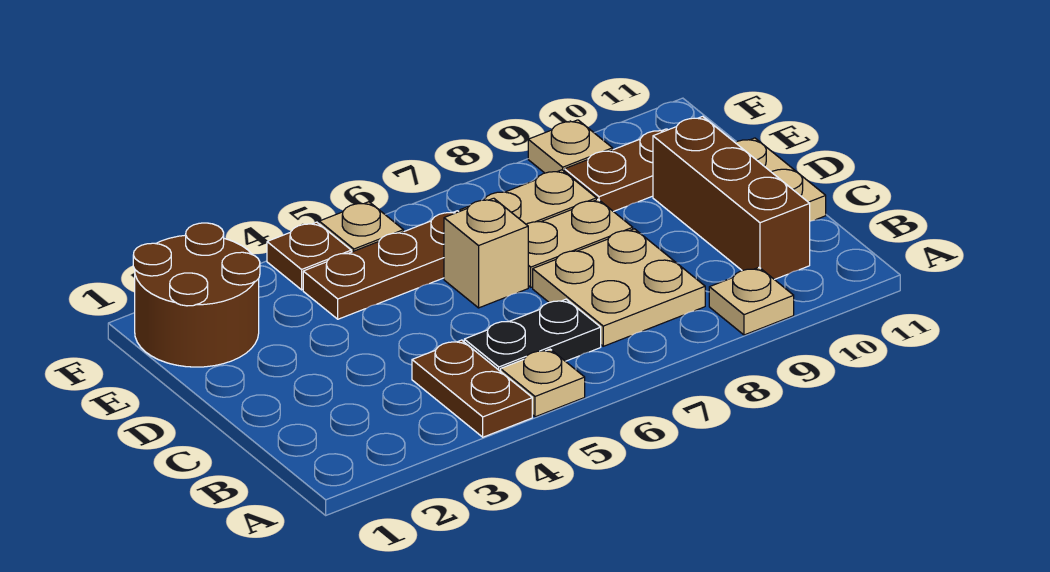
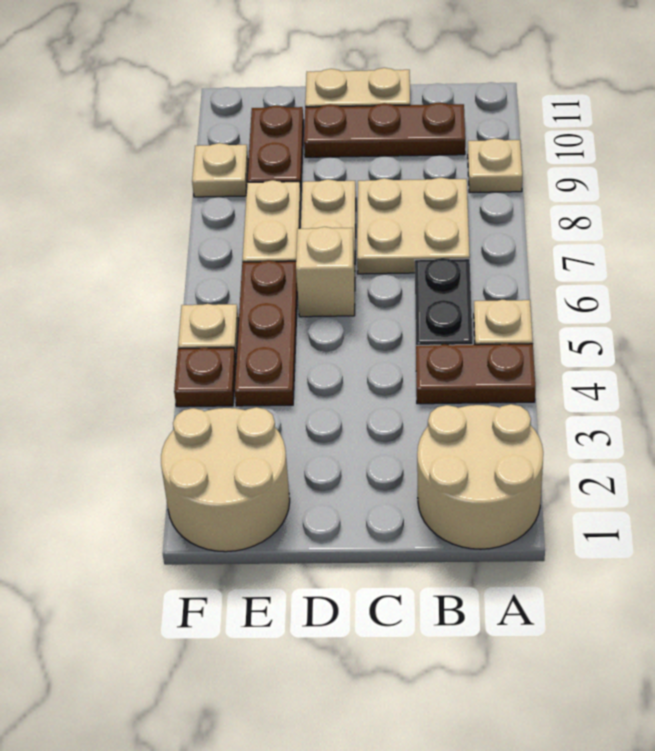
none -> tan round brick A1:B2 level 1
brown brick B10:D10 level 1 -> brown plate B10:D10 level 1
brown round brick E1:F2 level 1 -> tan round brick E1:F2 level 1

